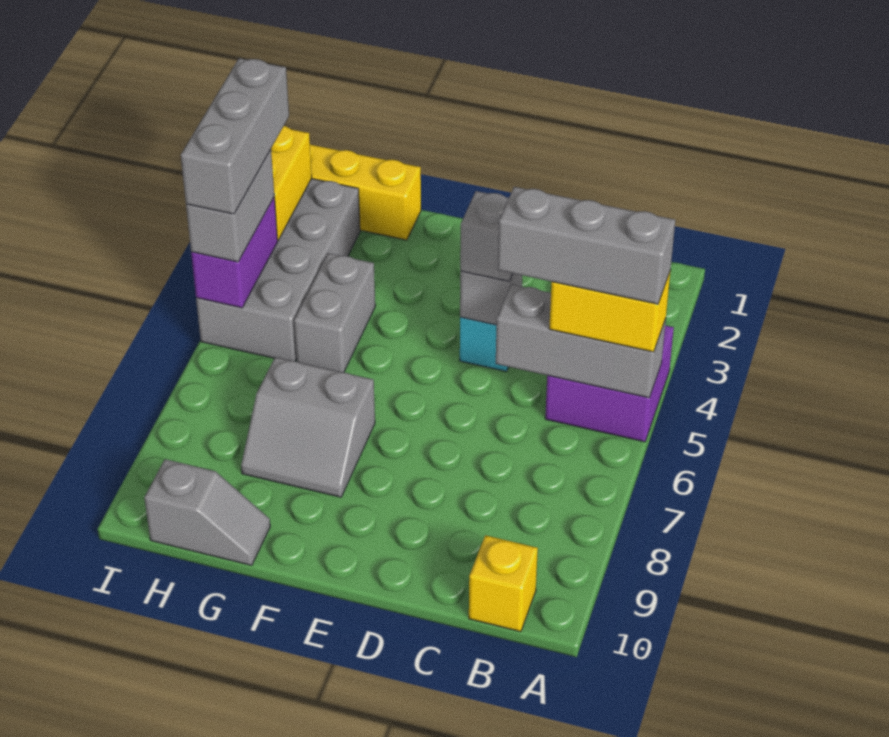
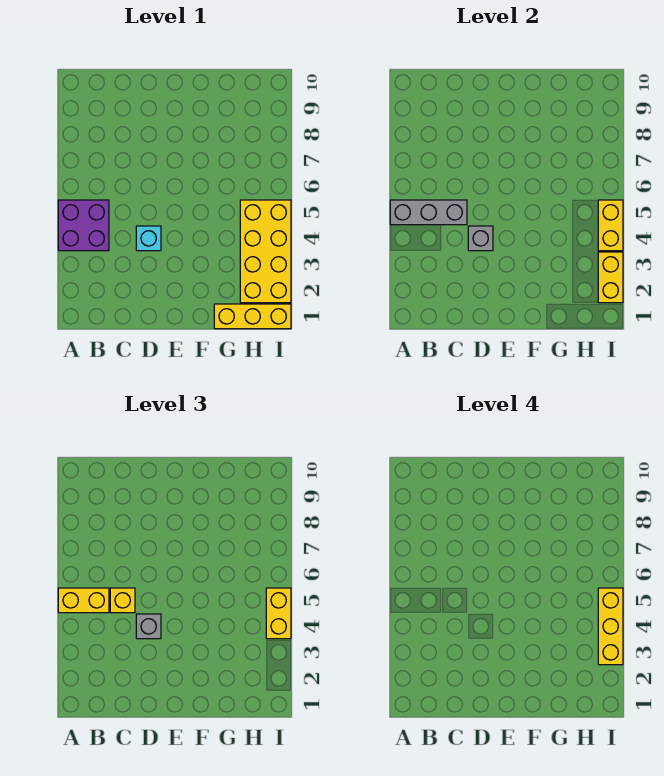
grey brick A5:C5 level 4 -> none
yellow brick B10 level 1 -> yellow brick C5 level 3
grey slope F7:G8 level 1 top 7 -> none
grey brick G4:G5 level 1 -> none
grey slope G10:H10 level 1 top H -> none
grey brick H2:I5 level 1 -> yellow brick H2:I5 level 1
grey brick I3:I5 level 4 -> yellow brick I3:I5 level 4
purple brick I4:I5 level 2 -> yellow brick I4:I5 level 2
grey brick I4:I5 level 3 -> yellow brick I4:I5 level 3

